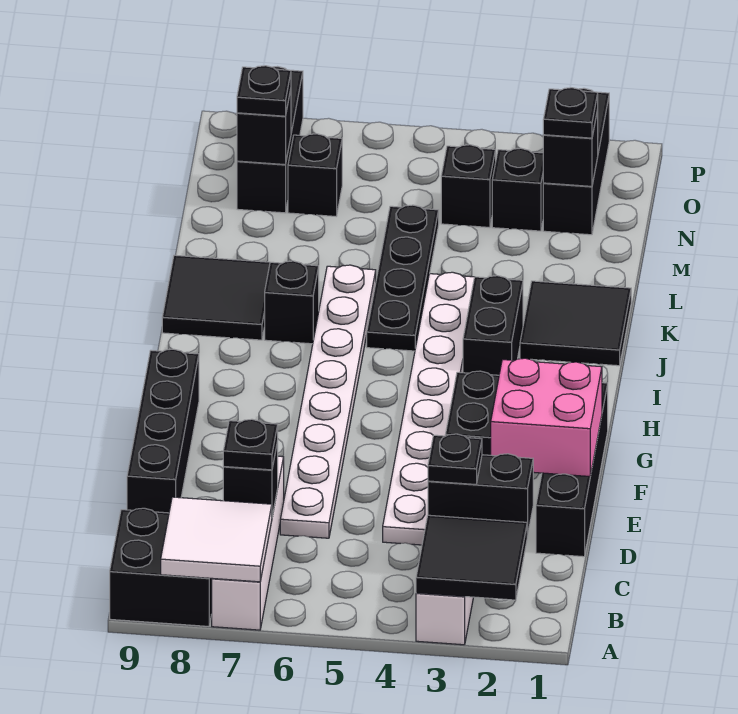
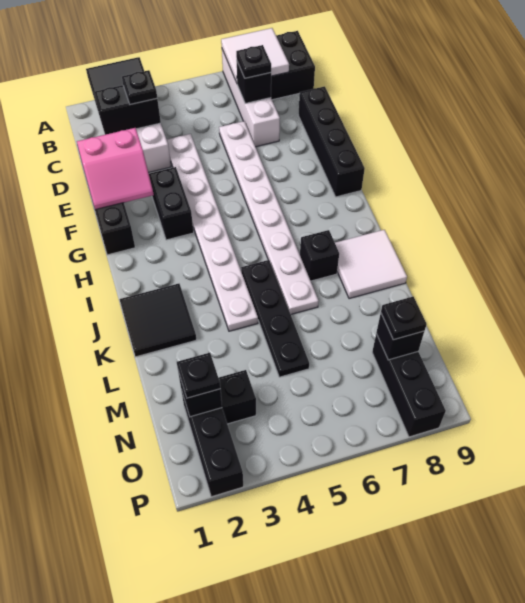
pink brick E1:F2 level 2 -> pink slope E1:F2 level 2 top E
black brick I3:J3 level 1 -> none
black tile J8:K9 level 1 -> white tile J8:K9 level 1
black brick N4 level 1 -> none
black brick N7 level 1 -> none

